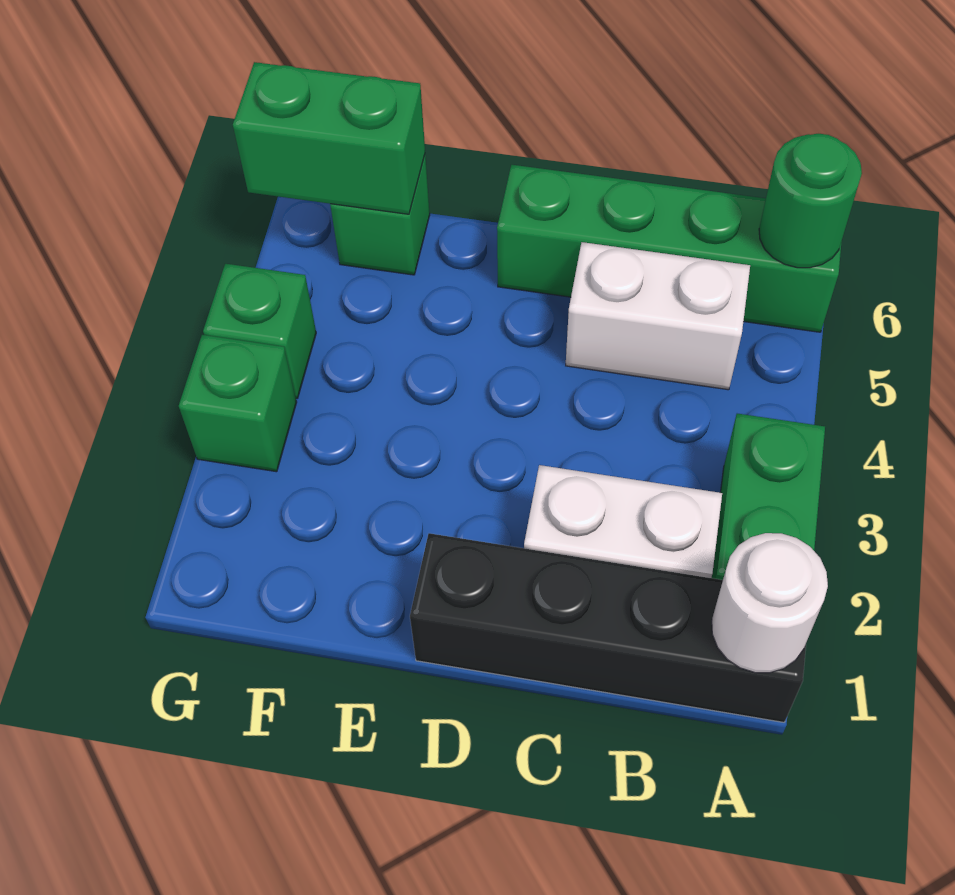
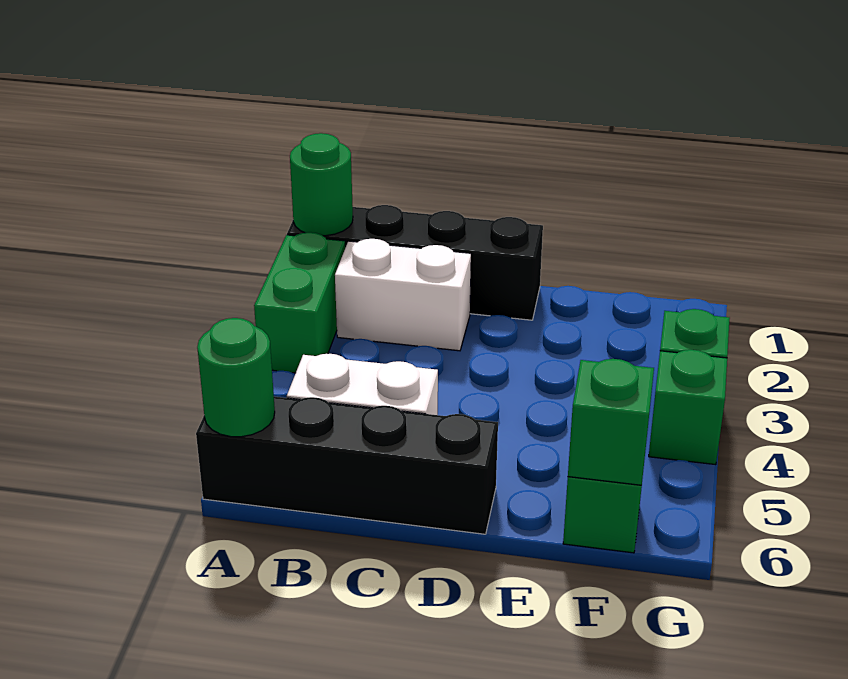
white round brick A1 level 2 -> green round brick A1 level 2
green brick A6:D6 level 1 -> black brick A6:D6 level 1
green brick F6:G6 level 2 -> green brick F6 level 2

